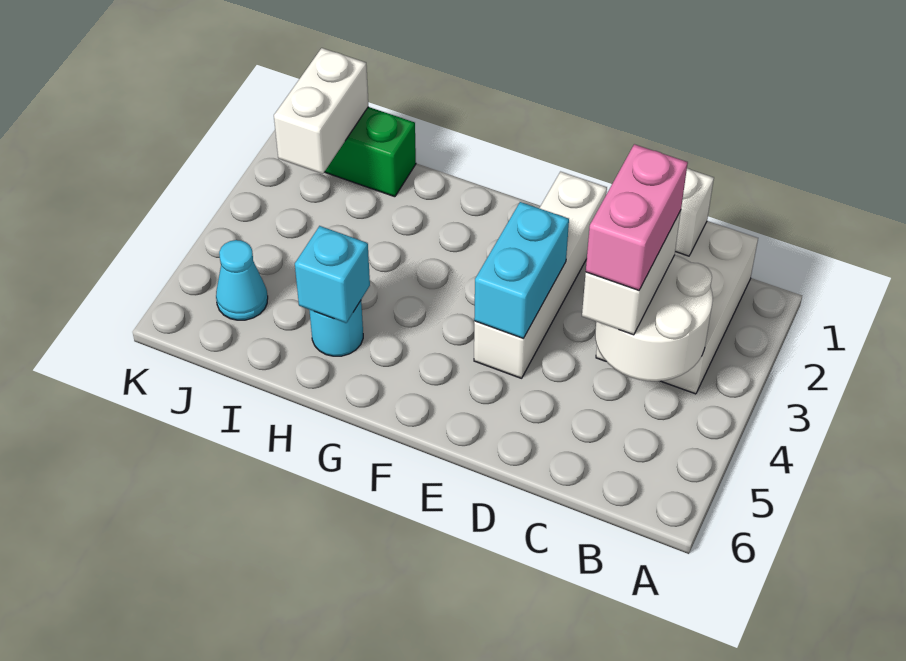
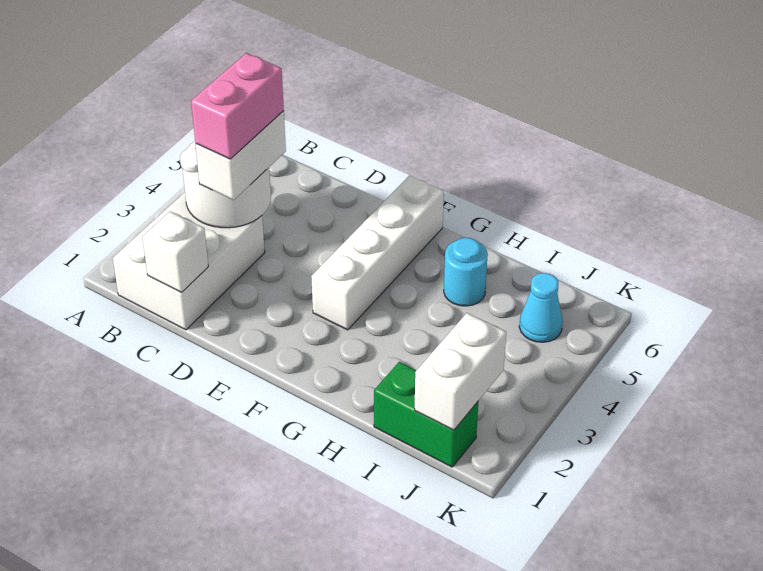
white brick E1:E4 level 1 -> white brick F3:F6 level 1
cyan brick E3:E4 level 2 -> none
cyan brick H5 level 2 -> none

